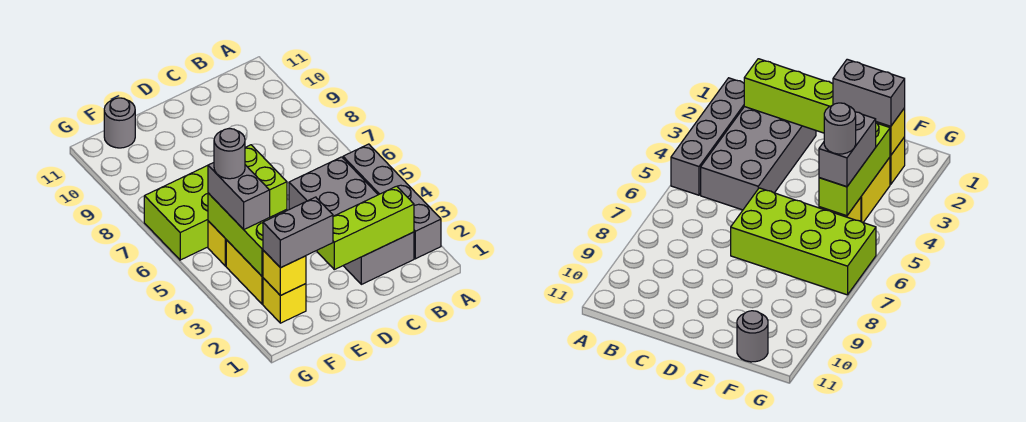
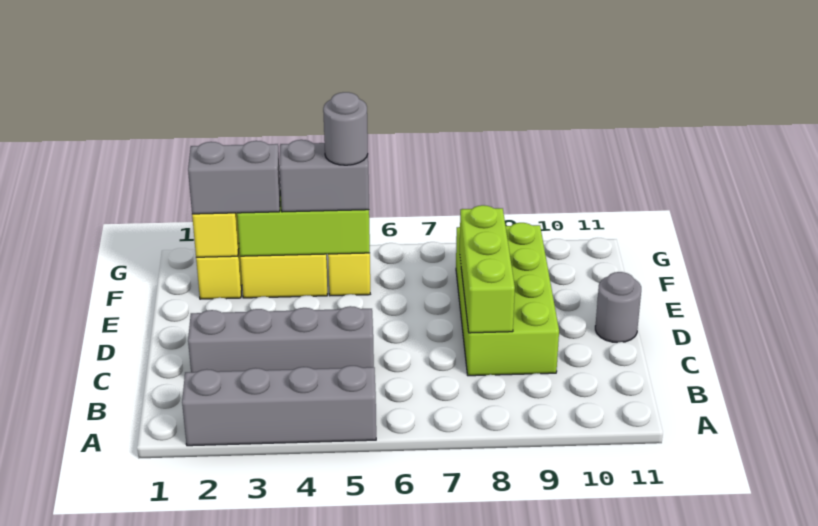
grey brick B2:C5 level 1 -> grey brick C2:C5 level 1
lime brick B2:D2 level 2 -> lime brick C8:E8 level 2
lime brick D6:G7 level 1 -> lime brick C8:F9 level 1
grey brick E2:F2 level 3 -> grey brick F2:F3 level 3
grey round brick F11 level 1 -> grey round brick D11 level 1

